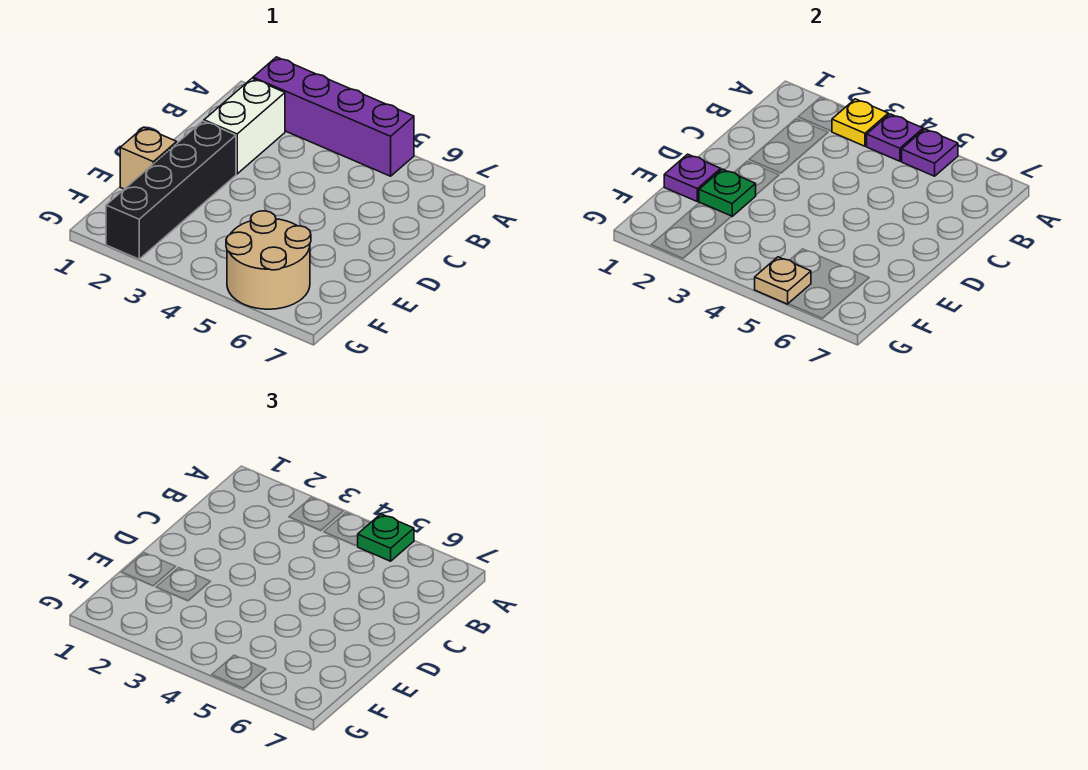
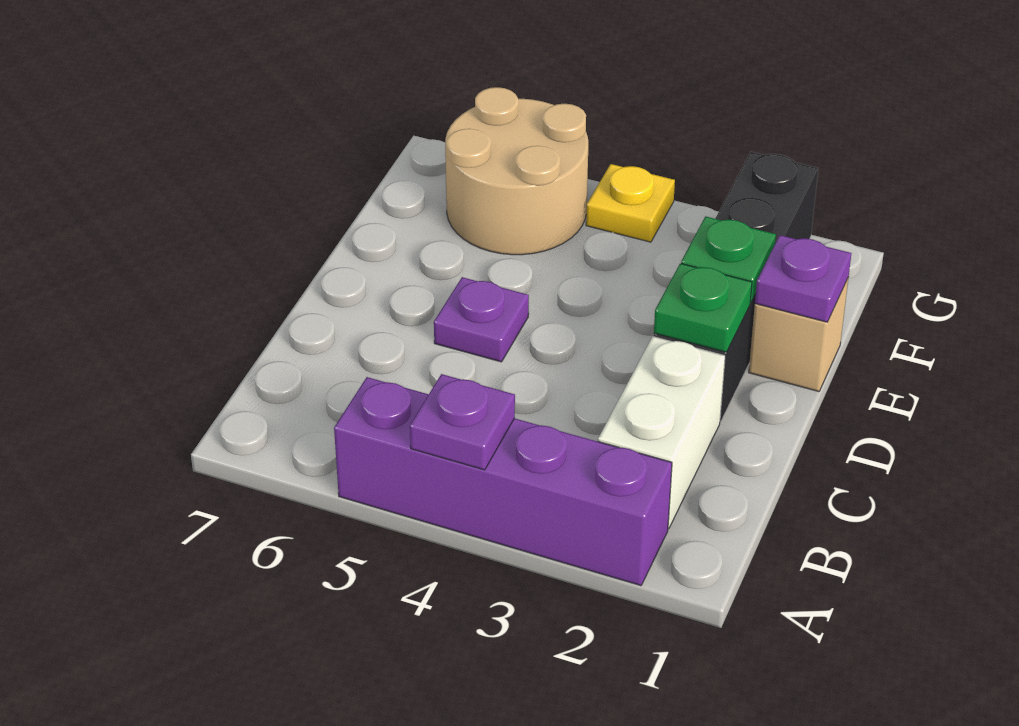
yellow plate A3 level 2 -> yellow plate G4 level 1
purple plate A5 level 2 -> purple plate D5 level 1
green plate A5 level 3 -> green plate D2 level 2
tan plate G5 level 2 -> none

